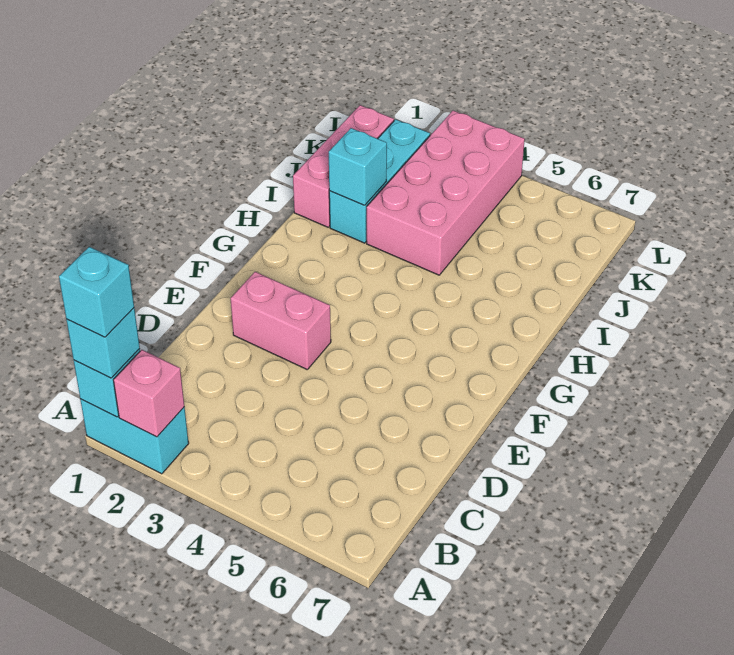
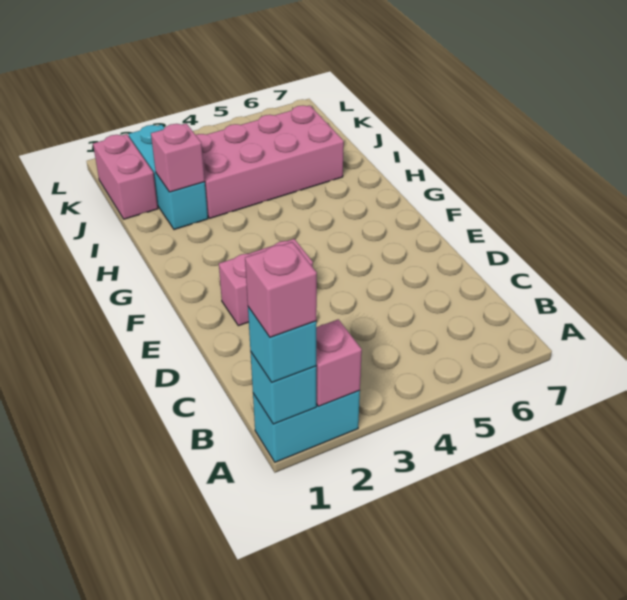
cyan brick A1 level 4 -> pink brick A1 level 4
pink brick I1:K1 level 1 -> pink brick J1:K1 level 1
cyan brick I2 level 2 -> pink brick I2 level 2
pink brick I3:L4 level 1 -> pink brick I3:J6 level 1

